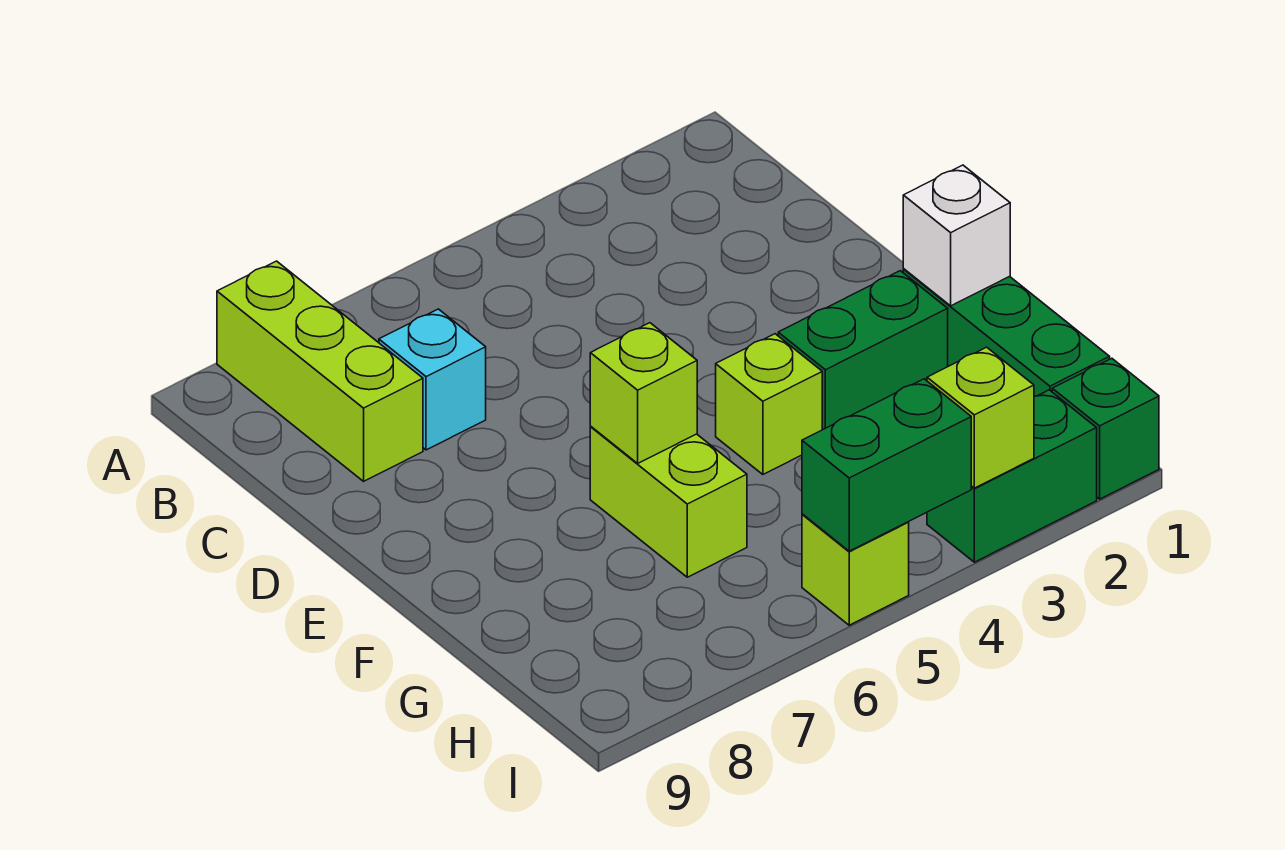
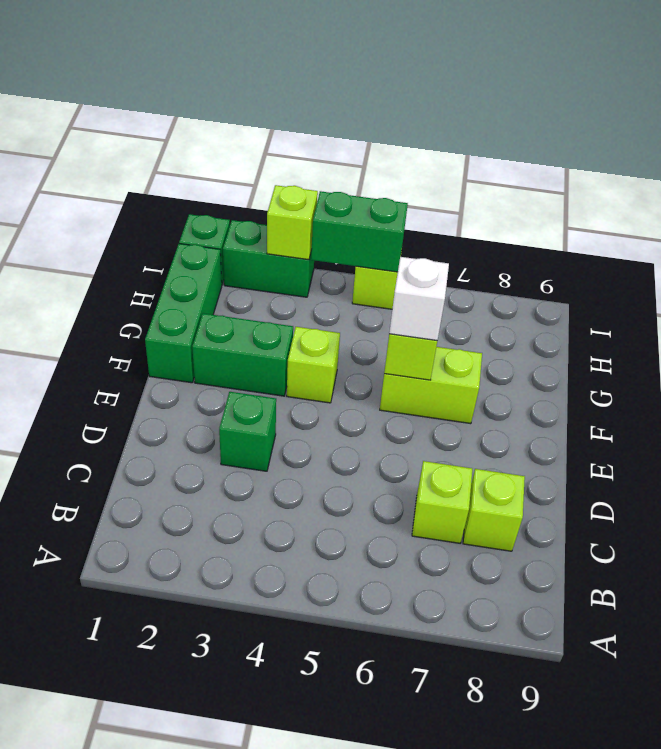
lime brick A8:C8 level 1 -> lime brick C8 level 1
cyan brick C7 level 1 -> lime brick C7 level 1
none -> green brick D3 level 1
white brick F1 level 2 -> white brick F6 level 3
lime brick F6:G6 level 1 -> lime brick F6:F7 level 1

